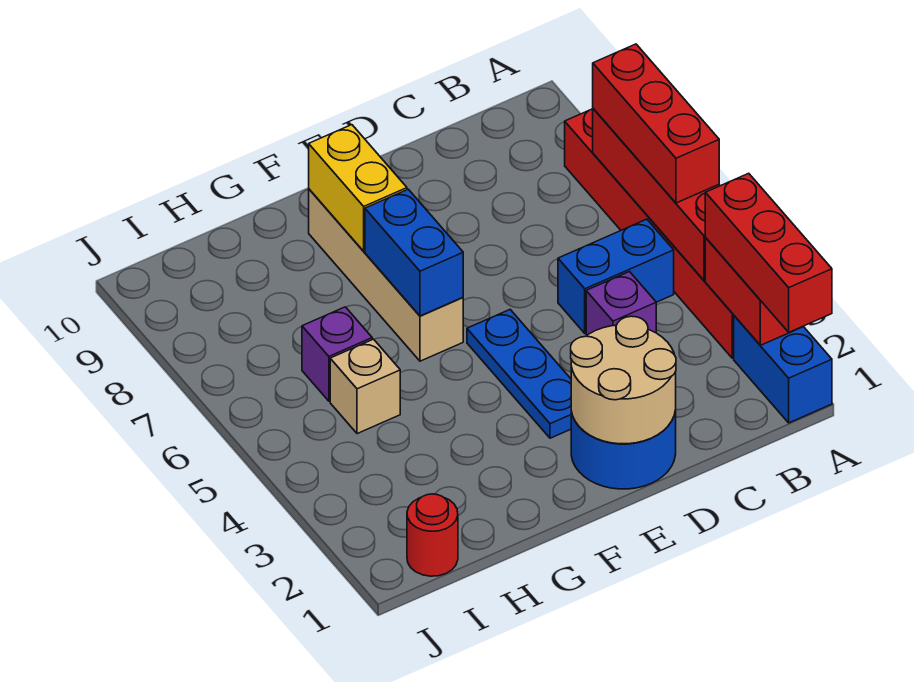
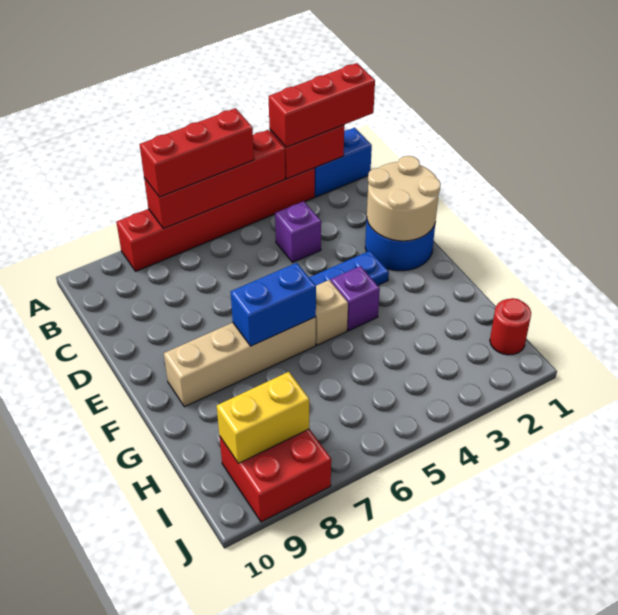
blue brick B5:C5 level 1 -> none
yellow brick F8:F9 level 2 -> yellow brick I8:I9 level 2
tan brick H5 level 1 -> tan brick F5 level 1
purple brick H6 level 1 -> purple brick F4 level 1
none -> red brick I8:J9 level 1

